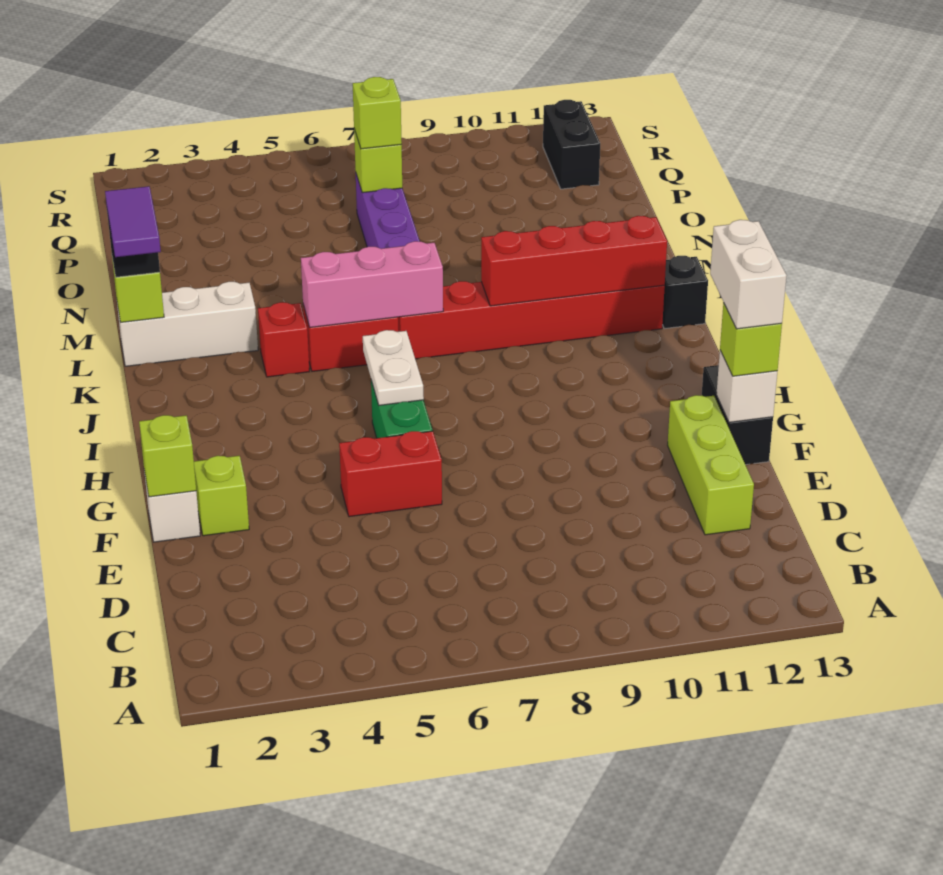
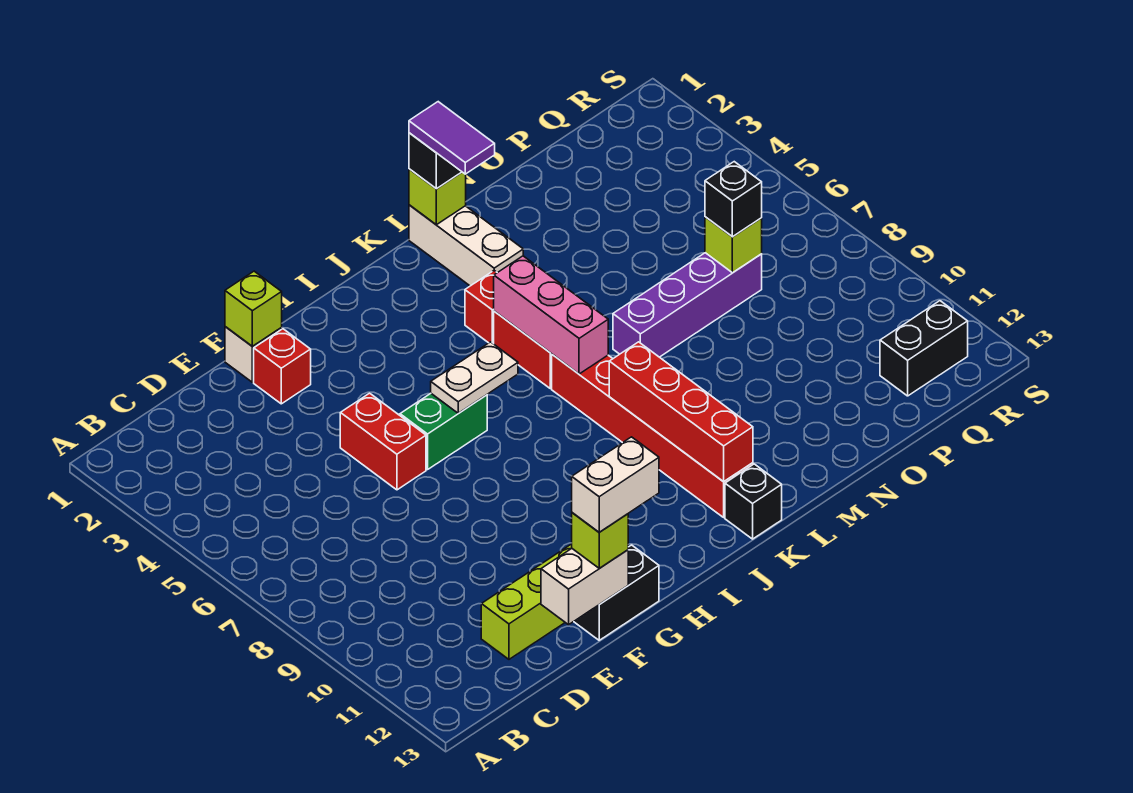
lime brick F2 level 1 -> red brick F2 level 1
white brick F13 level 2 -> white brick E13:F13 level 2
purple tile K1:L1 level 4 -> purple tile L1:L2 level 4
lime brick P7 level 3 -> black brick P7 level 3

